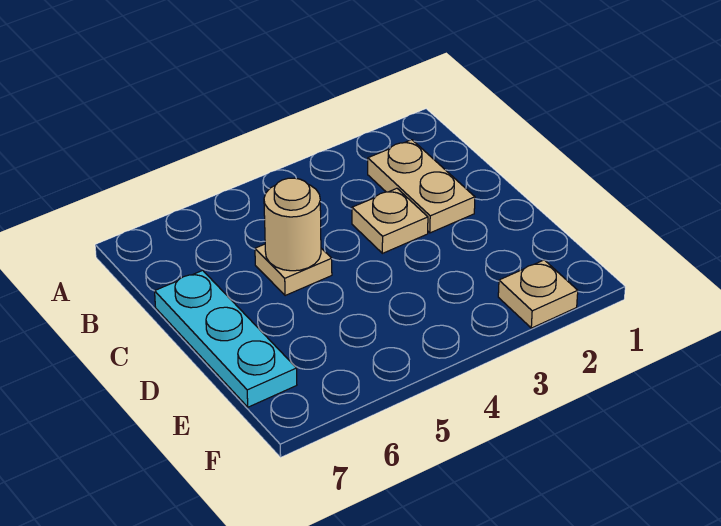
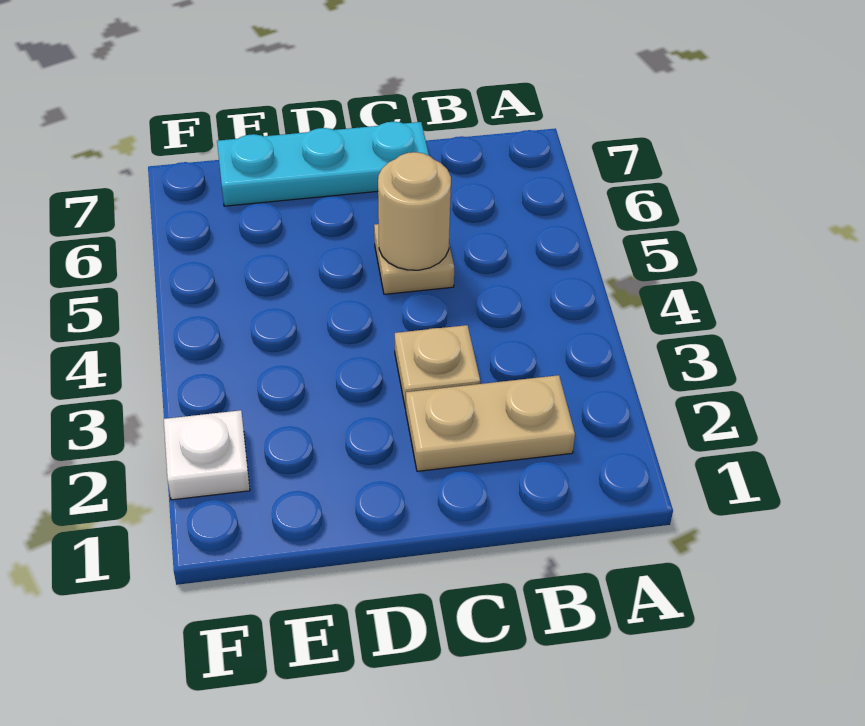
tan plate F2 level 1 -> white plate F2 level 1

